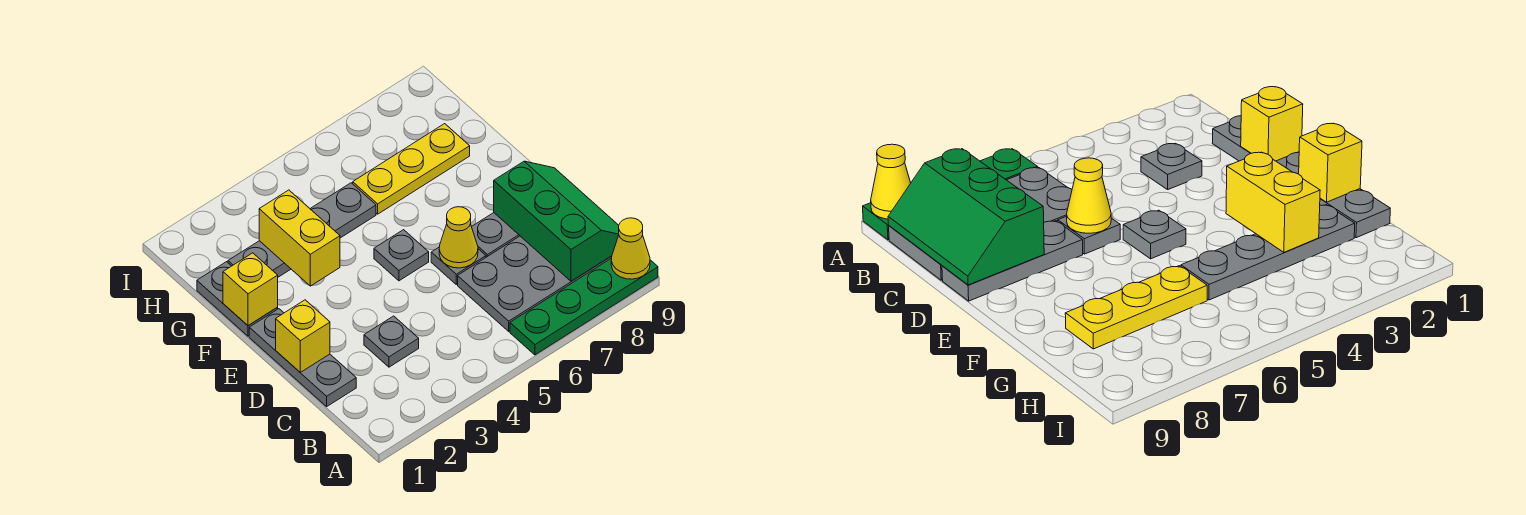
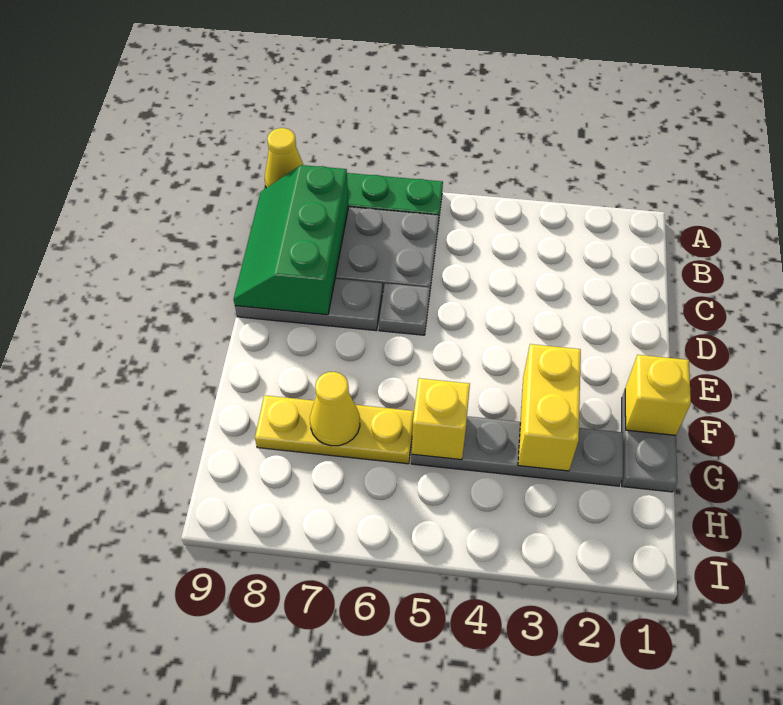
grey plate C1:E1 level 1 -> none
grey plate C3 level 1 -> none
yellow brick D1 level 2 -> yellow brick G5 level 2
yellow cone D6 level 2 -> yellow cone G7 level 2
grey plate E5 level 1 -> none

